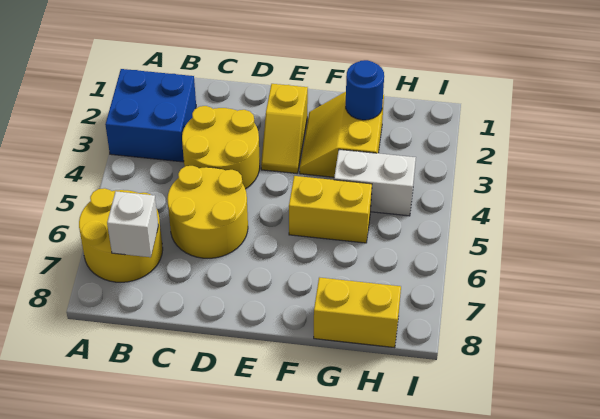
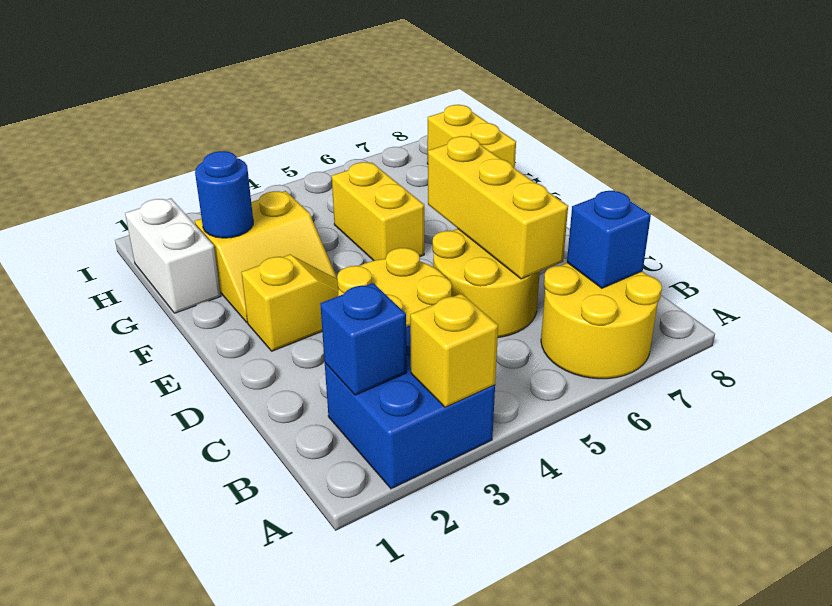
none -> yellow brick A3 level 2
none -> blue brick B2 level 2
white brick B7 level 2 -> blue brick B7 level 2
none -> yellow brick C6:E6 level 2
white brick G4:H4 level 1 -> white brick G1:H1 level 1

